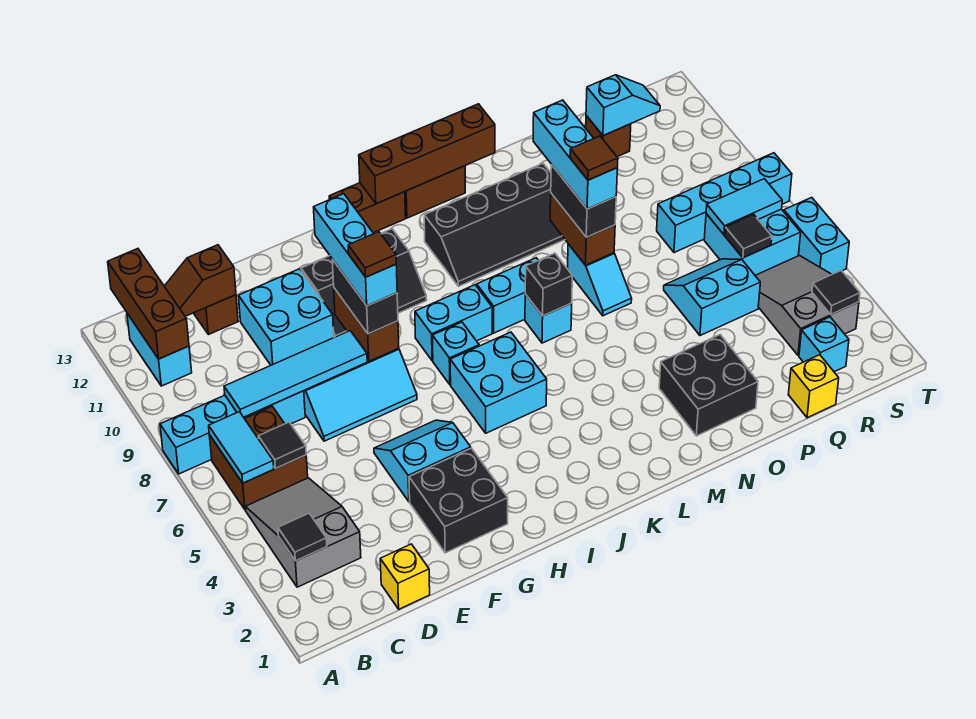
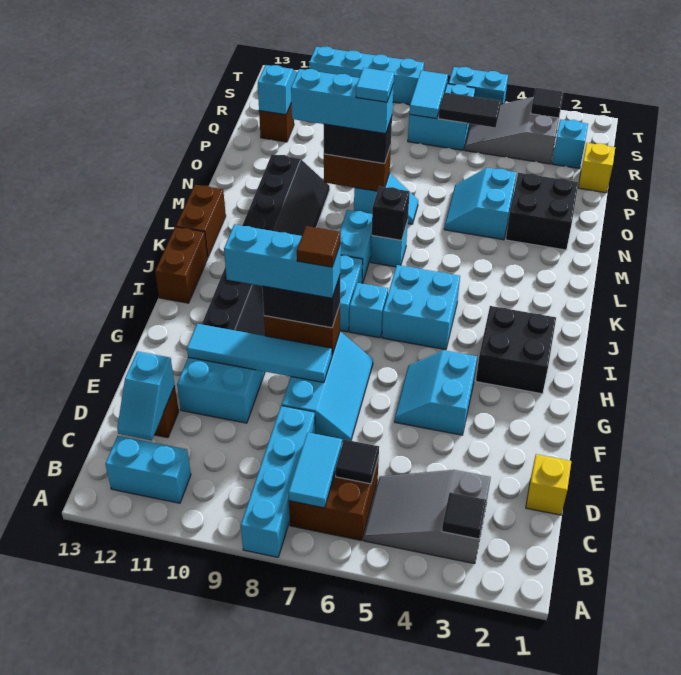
cyan tile B6:B7 level 2 -> cyan tile B7:C7 level 2
brown brick B11:B13 level 2 -> none
cyan tile C8:F8 level 2 -> cyan tile F8:F11 level 2
brown slope C12:D12 level 2 top D -> cyan slope C12:D12 level 2 top D
black brick F2:G3 level 1 -> black brick H2:I3 level 1
brown brick J13:M13 level 2 -> none
brown tile N8 level 5 -> cyan tile N8 level 5
cyan slope P5:Q6 level 1 top 5 -> cyan slope N4:O5 level 1 top 4
cyan brick Q8:T8 level 1 -> cyan brick T8:T11 level 1
black tile R6 level 2 -> black tile R5:R6 level 2

